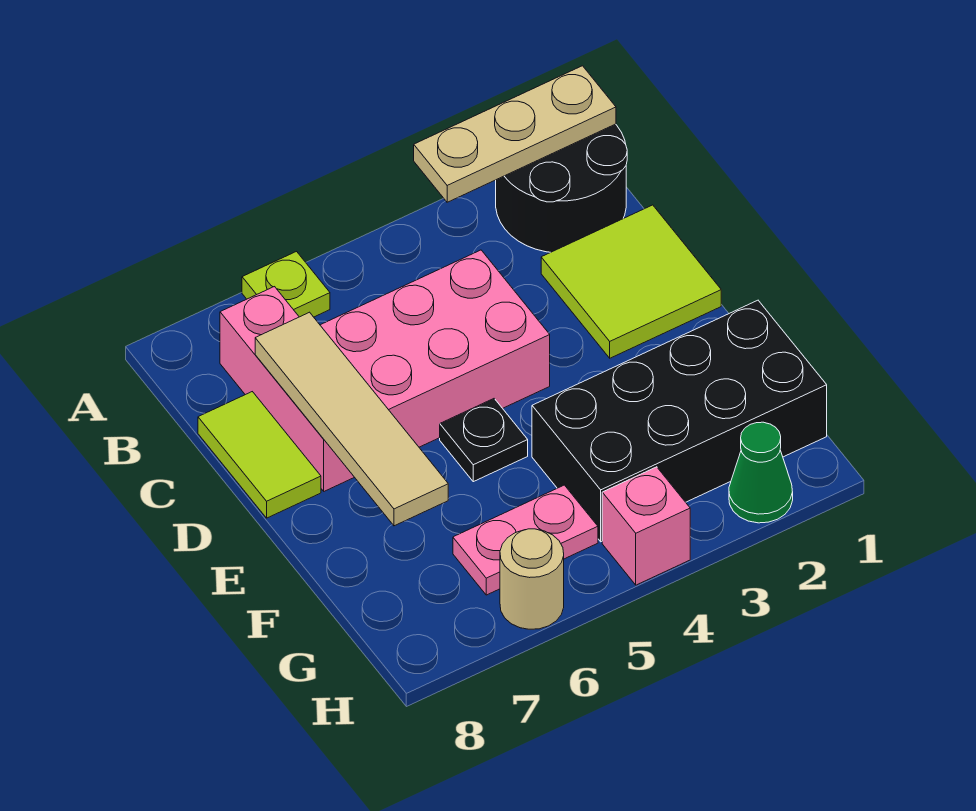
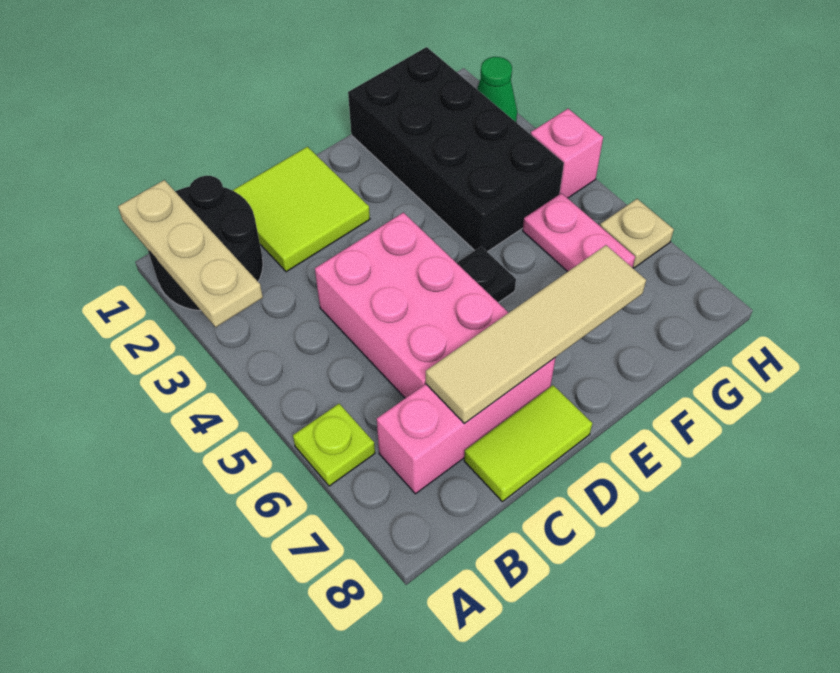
tan round brick H6 level 1 -> tan plate H6 level 1

